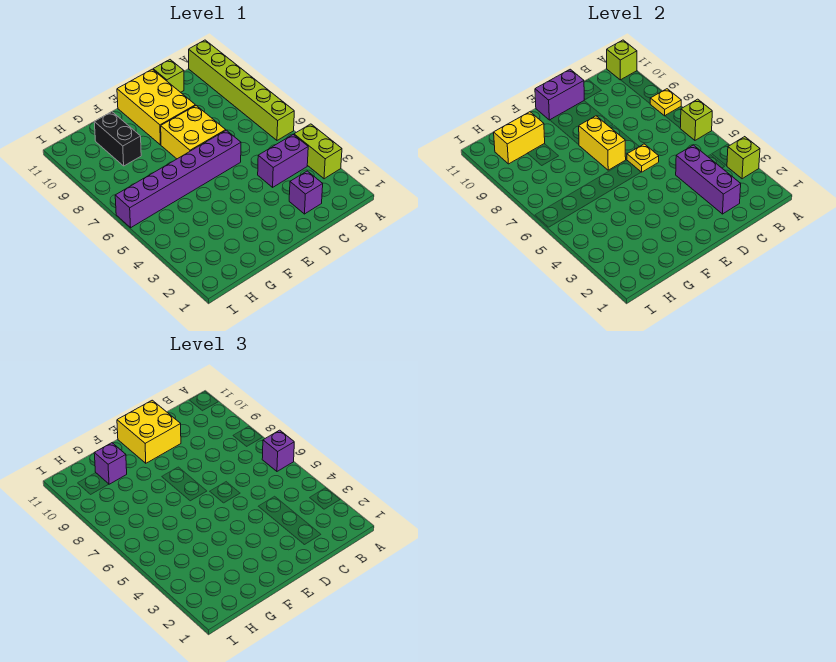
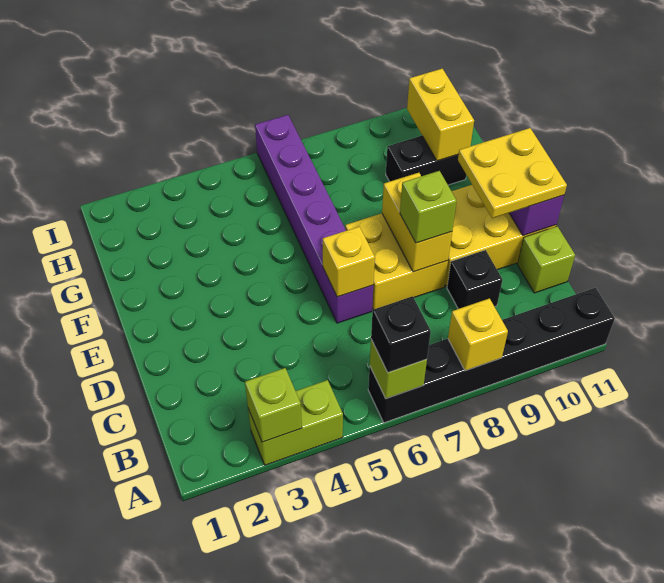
lime brick A6:A11 level 1 -> black brick A6:A11 level 1
purple brick A6 level 3 -> black brick A6 level 3
yellow plate A8 level 2 -> yellow brick A8 level 2
lime brick A11 level 2 -> lime brick D8 level 3
purple brick B4:C4 level 1 -> none
purple brick C2 level 1 -> none
purple brick C2:C4 level 2 -> none
none -> black brick C9 level 1
yellow plate D6 level 2 -> yellow brick D6 level 2
yellow brick D10:E11 level 3 -> yellow plate D10:E11 level 3
yellow brick E7:E8 level 2 -> yellow brick D8:E8 level 2
purple brick G10 level 3 -> none

